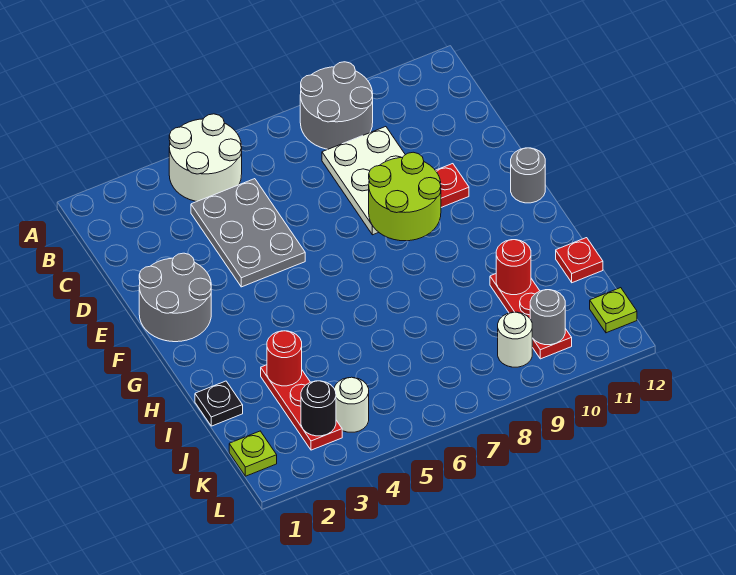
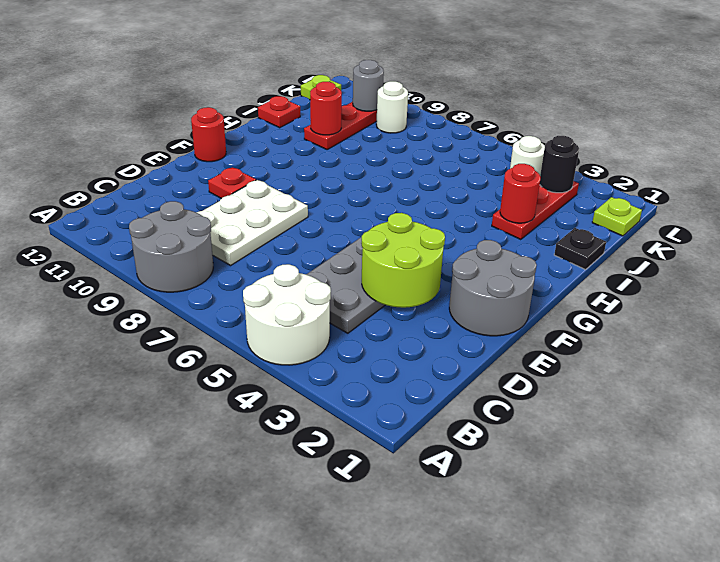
lime round brick E8:F9 level 2 -> lime round brick D3:E4 level 2
grey round brick F12 level 1 -> red round brick F12 level 1

